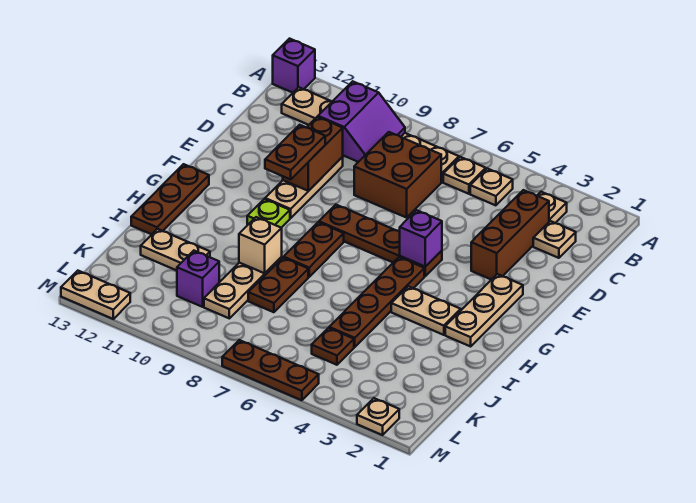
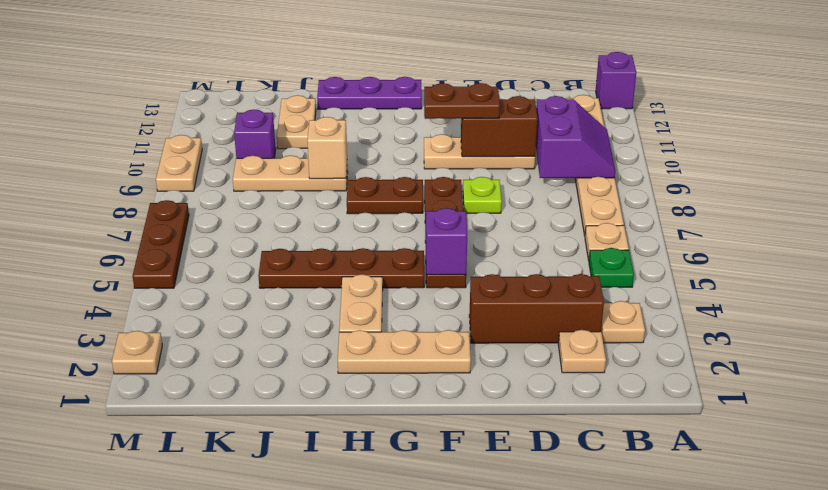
tan plate B5 level 1 -> green plate B5 level 1
purple slope B9:C10 level 2 top 10 -> purple slope B9:C10 level 2 top C
brown brick C7:D8 level 1 -> none
lime plate G10 level 1 -> lime plate E8 level 1
brown plate G13:I13 level 1 -> purple plate G13:I13 level 1
brown plate I8:J8 level 1 -> none
brown plate K5 level 1 -> none
tan plate M12:M13 level 1 -> tan plate M9:M10 level 1

